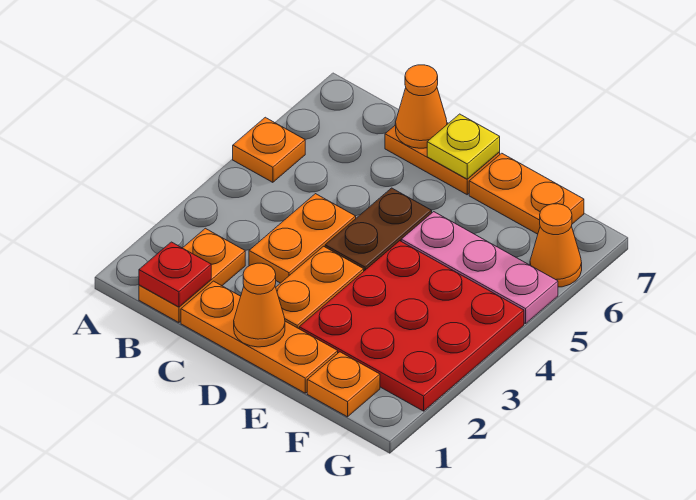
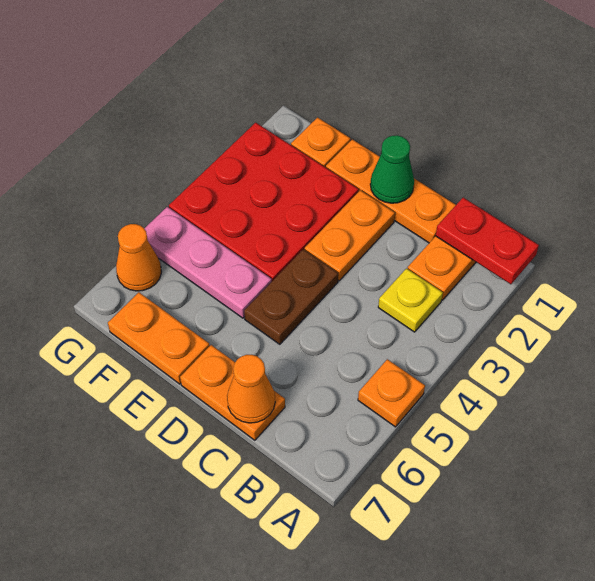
red plate B1 level 2 -> red plate A1:B1 level 2
orange plate C3:C4 level 1 -> none
orange cone D1 level 2 -> green cone D1 level 2
yellow plate D7 level 2 -> yellow plate B3 level 1

